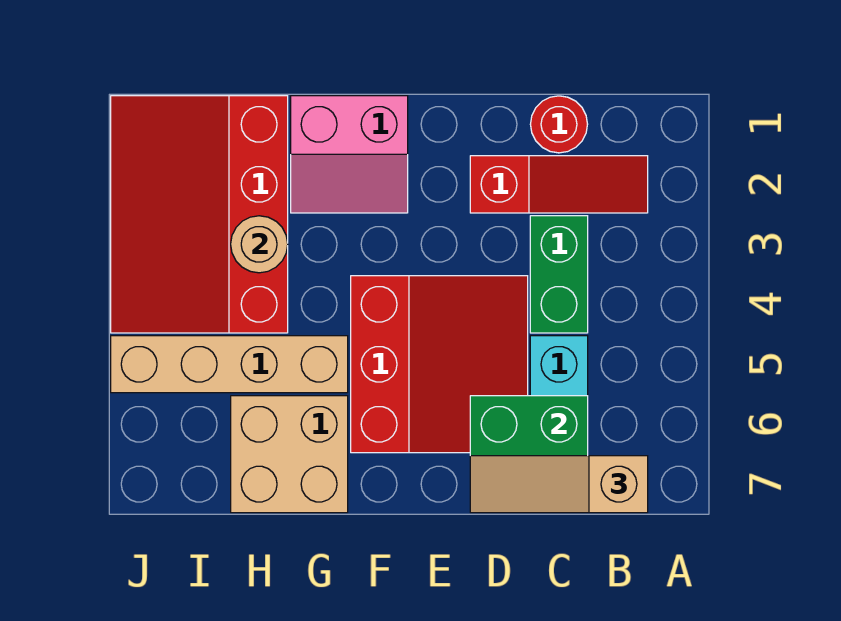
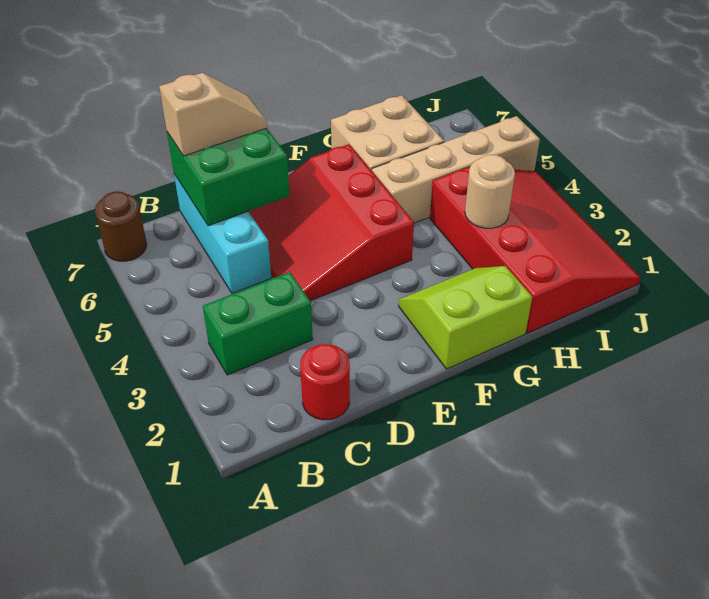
none -> brown round brick A7 level 1
red slope B2:D2 level 1 top D -> none
tan slope B7:D7 level 3 top B -> tan slope C7:D7 level 3 top C
green brick C3:C4 level 1 -> green brick B3:C3 level 1
pink slope F1:G2 level 1 top 1 -> lime slope F1:G2 level 1 top 1

